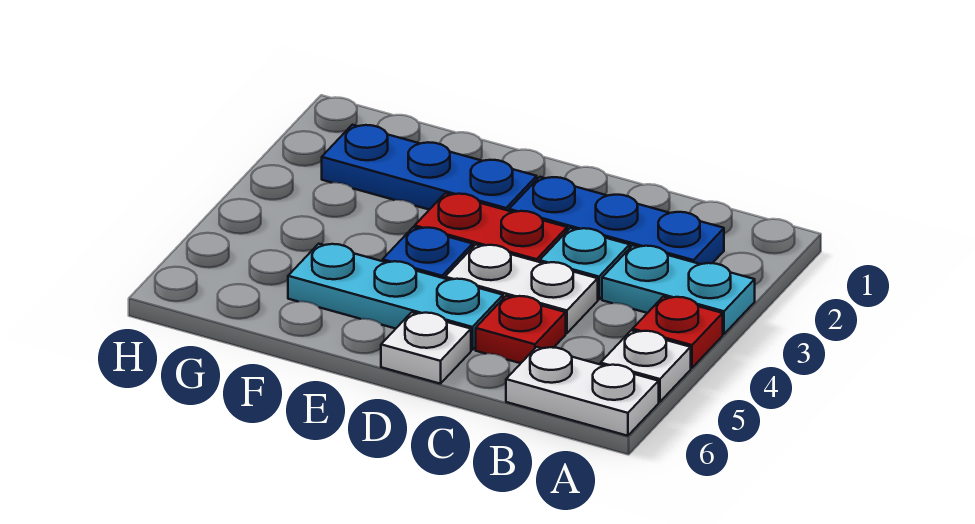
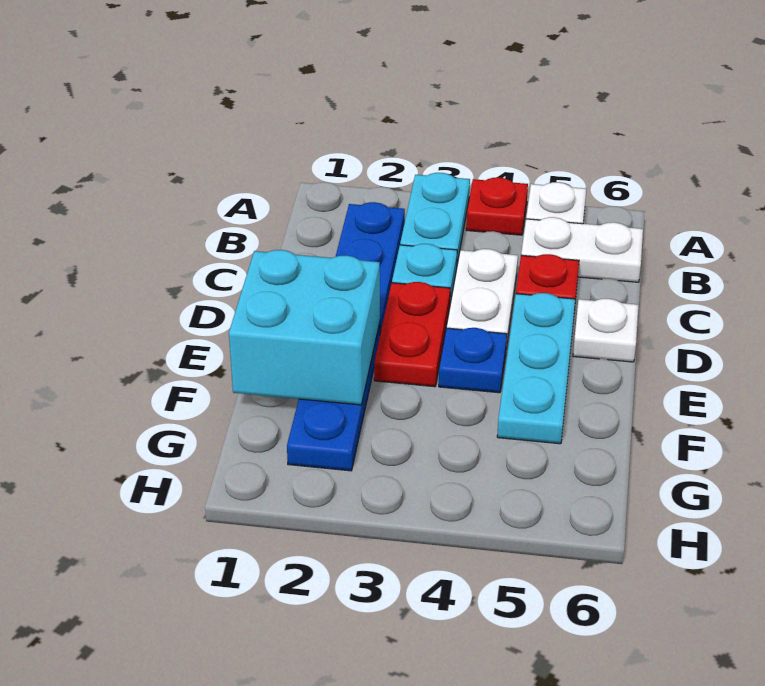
white plate A6:B6 level 1 -> white plate B5:B6 level 1
none -> cyan brick E1:F2 level 2

